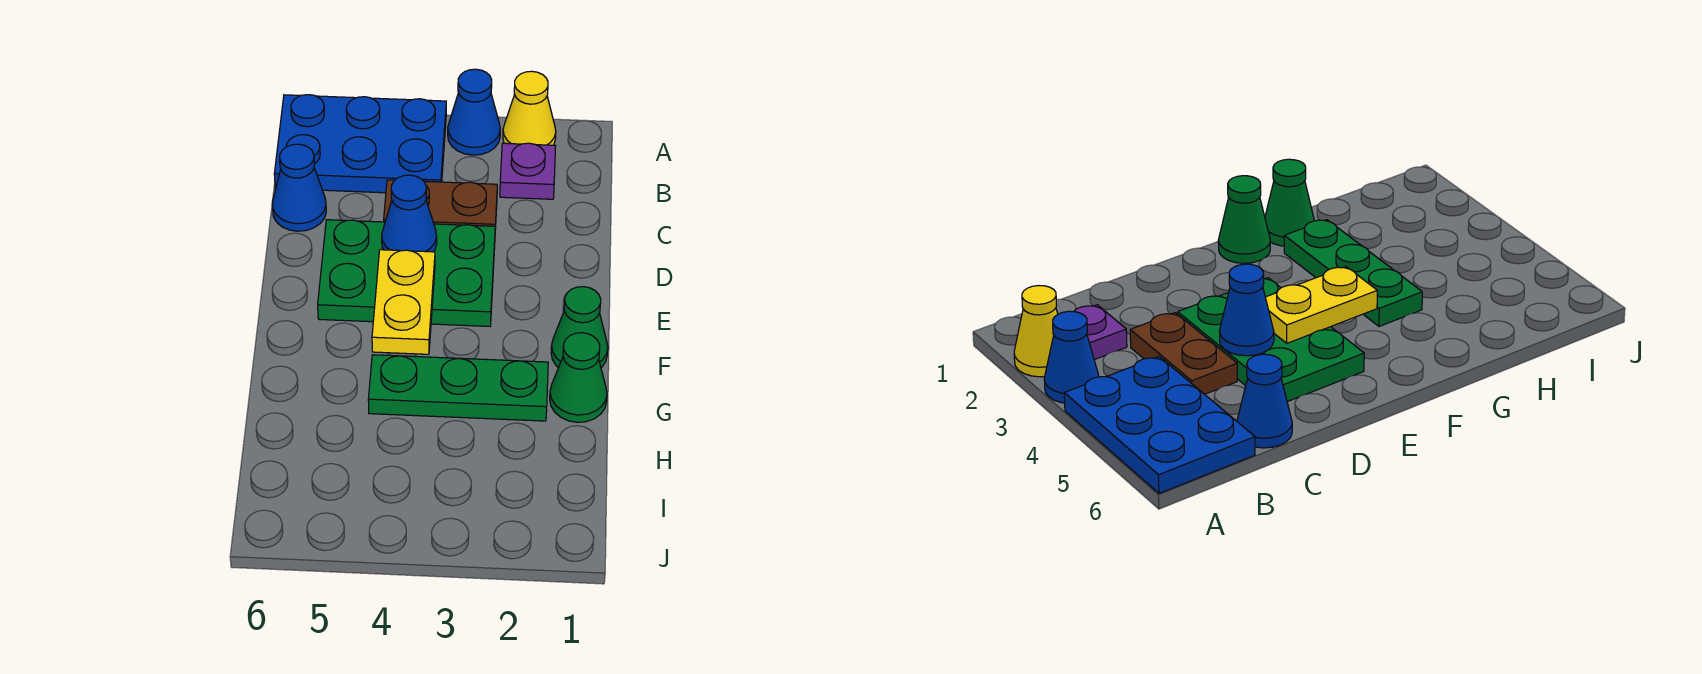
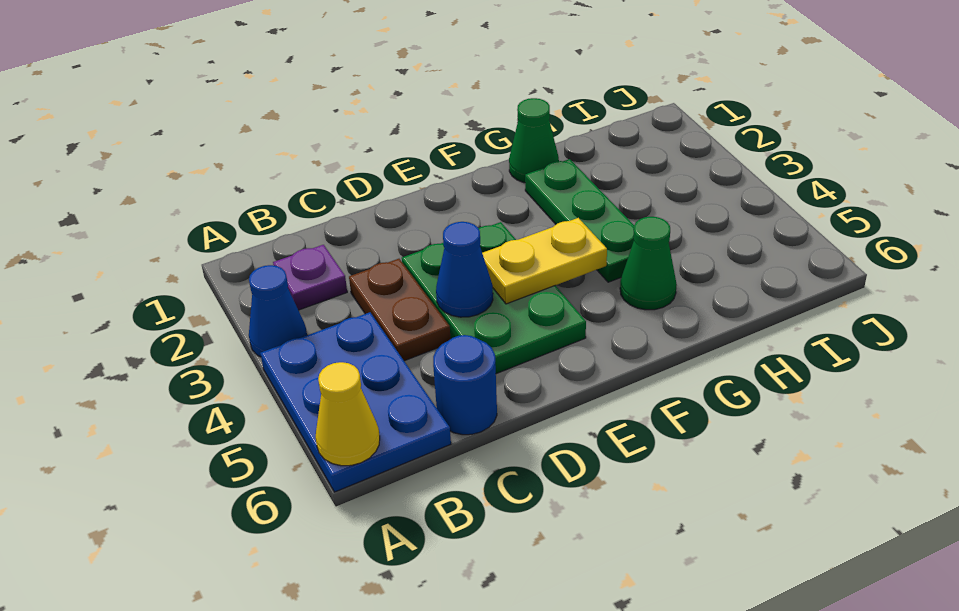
yellow cone A2 level 1 -> yellow cone A6 level 2
blue cone C6 level 1 -> blue round brick C6 level 1
green cone F1 level 1 -> green cone G5 level 1

